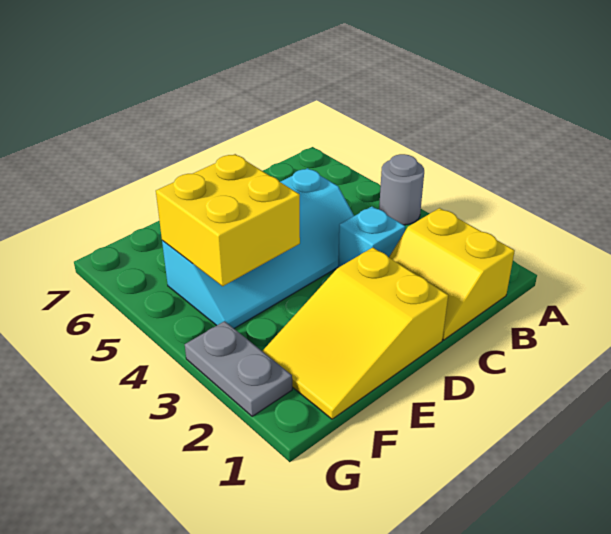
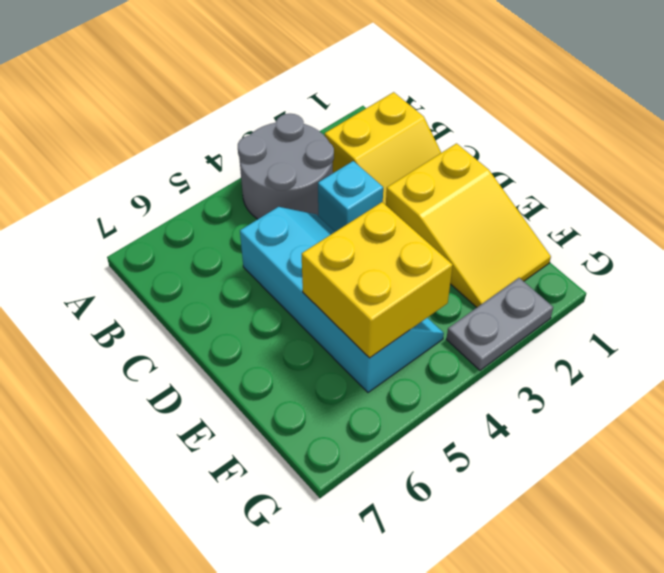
grey round brick A4 level 1 -> grey round brick A3:B4 level 1

